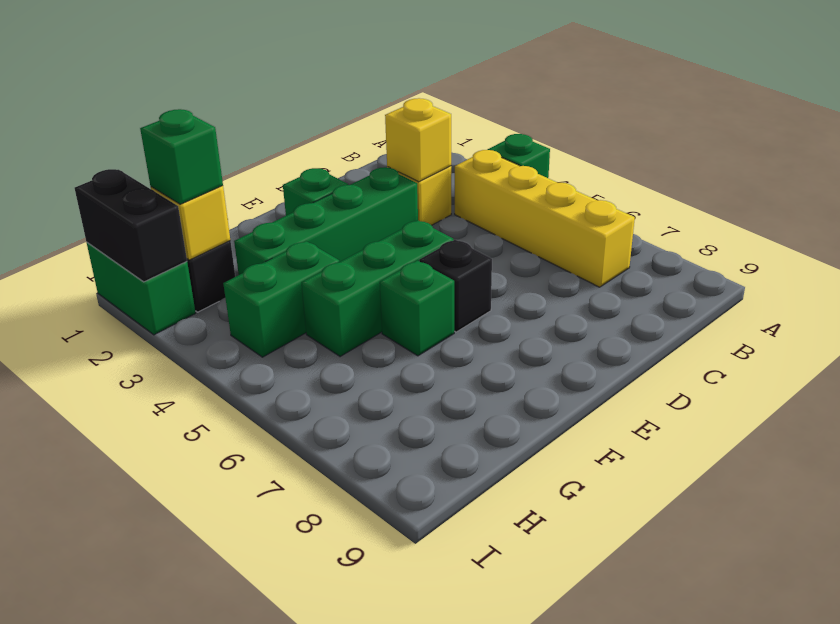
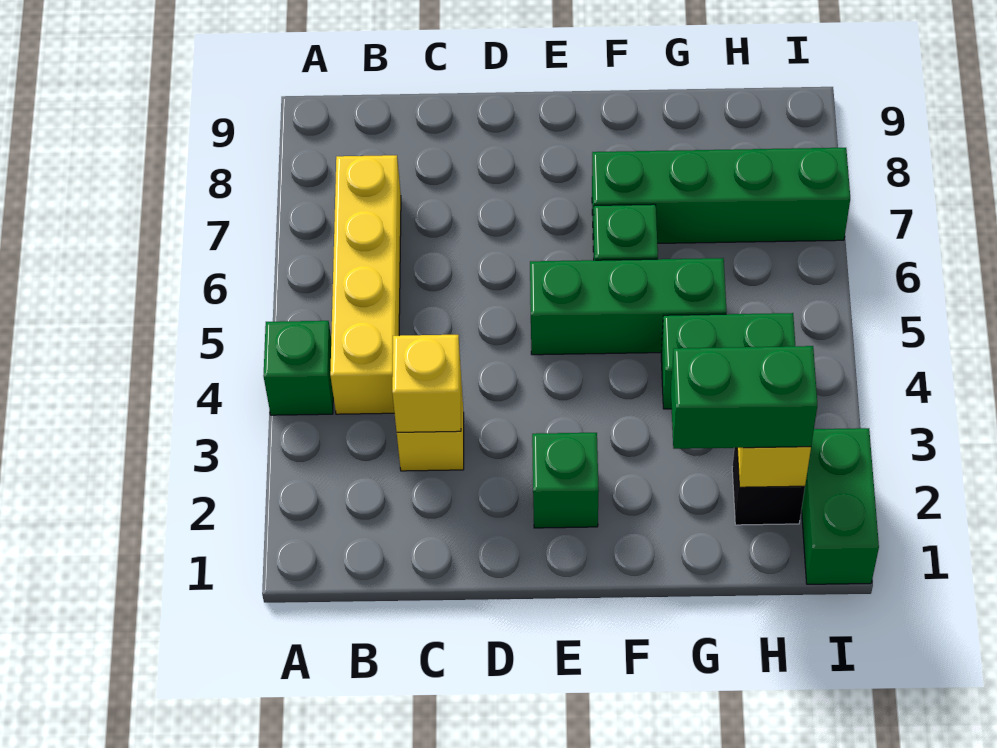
green brick D3:G3 level 1 -> green brick F7:I7 level 1
black brick E6 level 1 -> none
green brick H2 level 3 -> green brick G2:H2 level 3
black brick I1:I2 level 2 -> none

